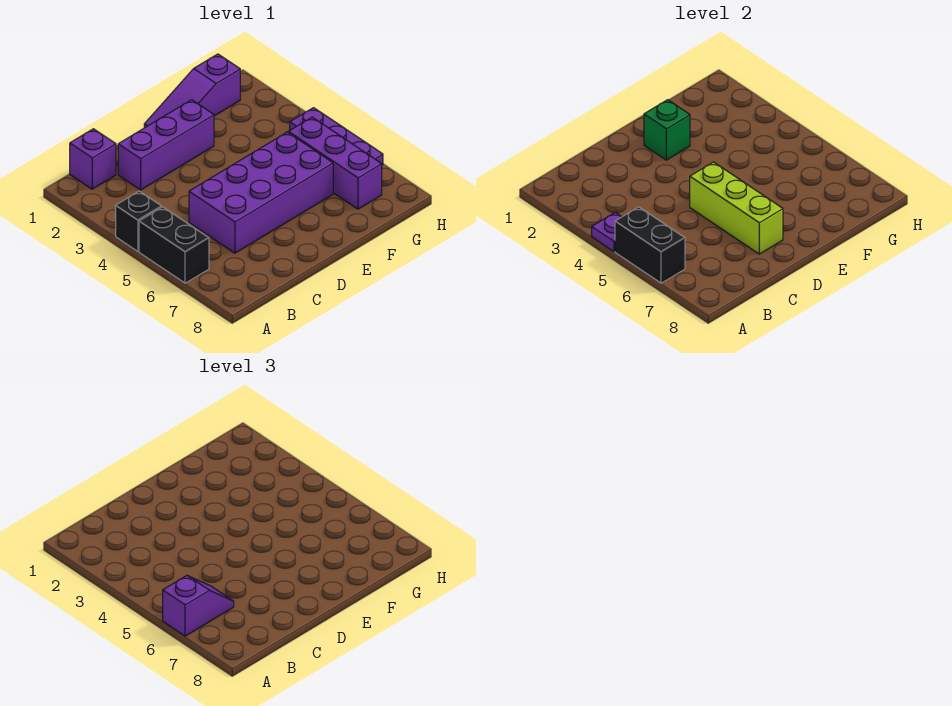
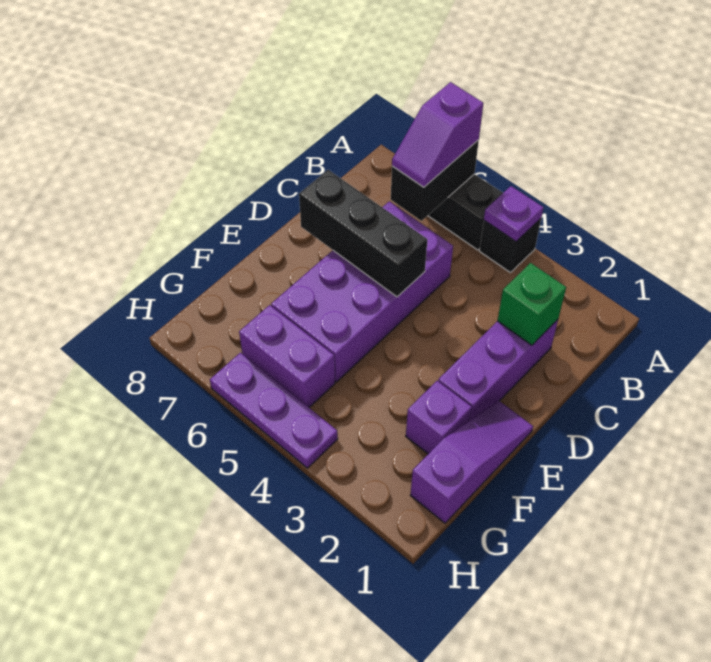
black brick A5:A6 level 2 -> black brick A6:B6 level 2
purple brick B1 level 1 -> purple brick F2 level 1
lime brick D5:D7 level 2 -> black brick D5:D7 level 2
green brick E2 level 2 -> green brick C2 level 2
purple brick G5:G7 level 1 -> purple brick G5:G6 level 1

